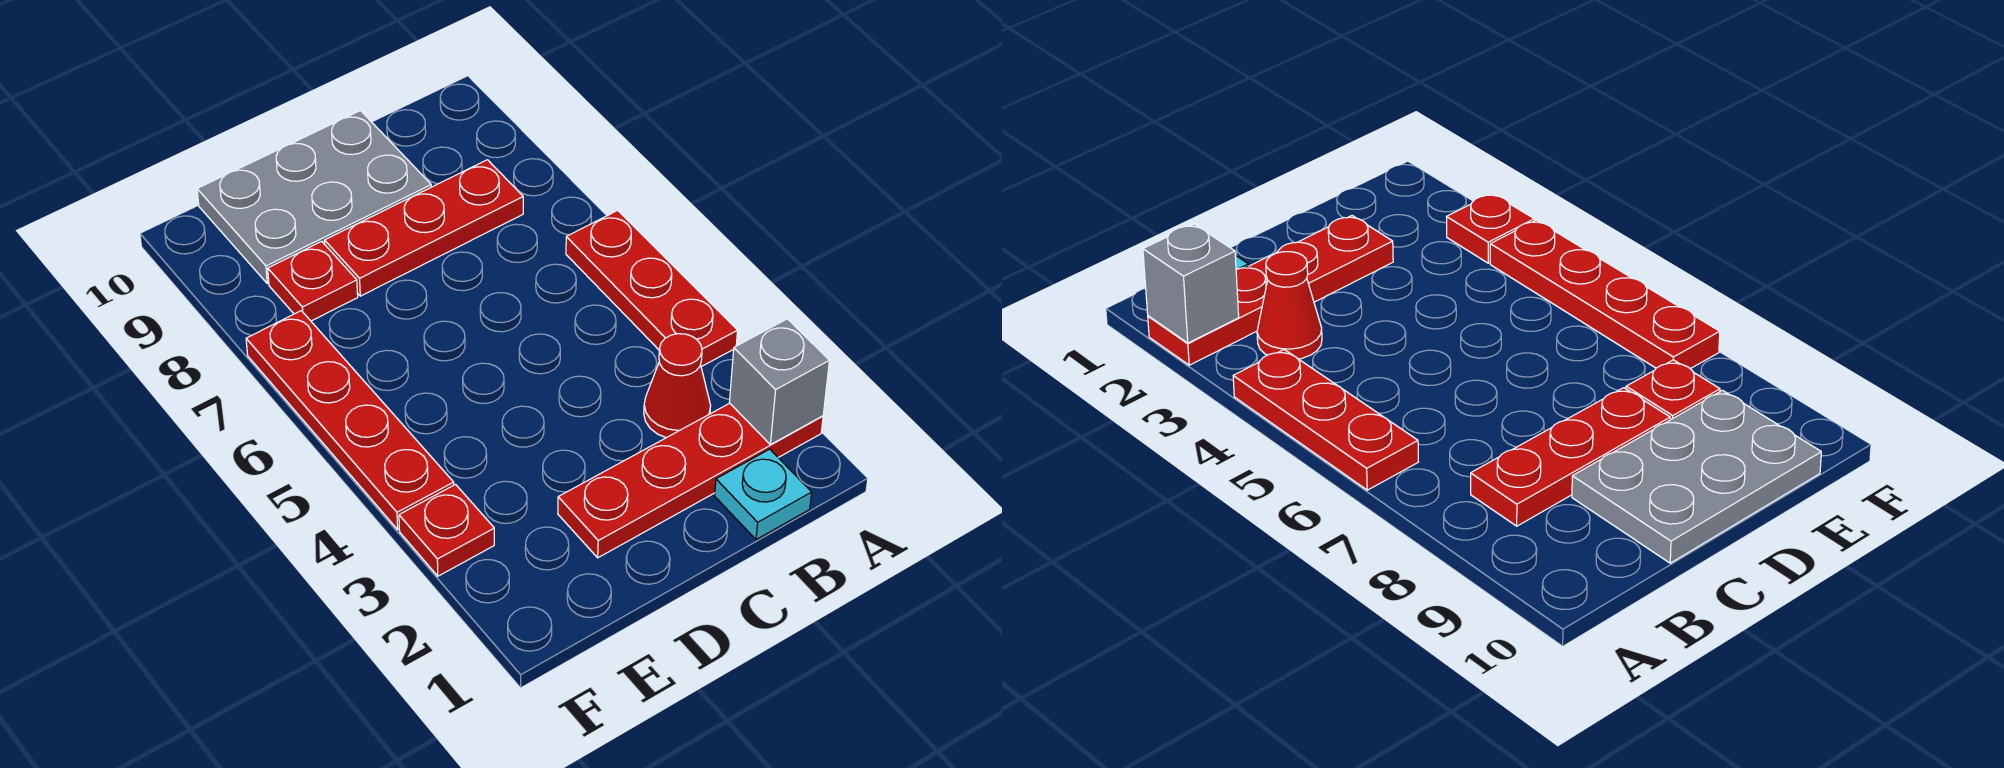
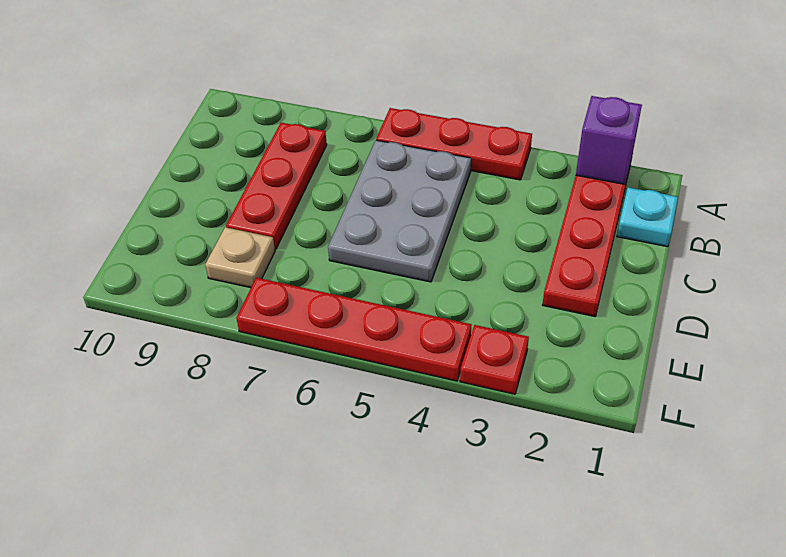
grey brick A2 level 2 -> purple brick A2 level 2
red cone B3 level 1 -> none
grey plate C9:E10 level 1 -> grey plate B5:D6 level 1
red plate E8 level 1 -> tan plate E8 level 1

